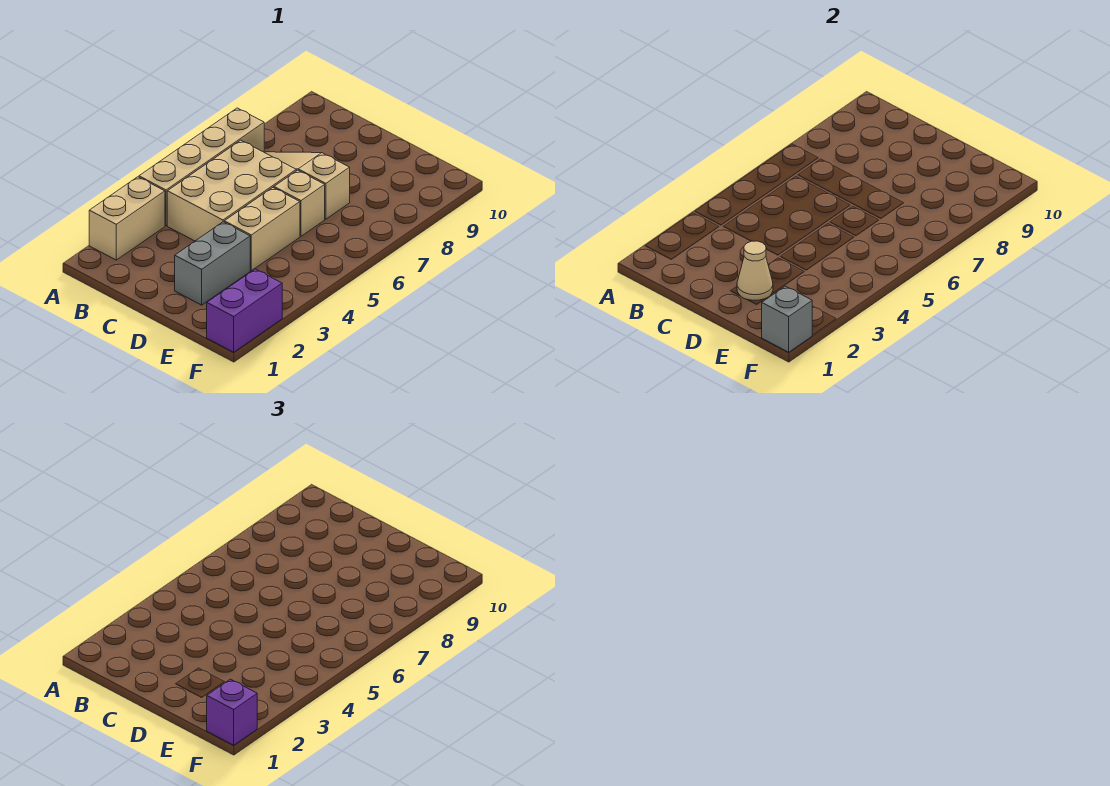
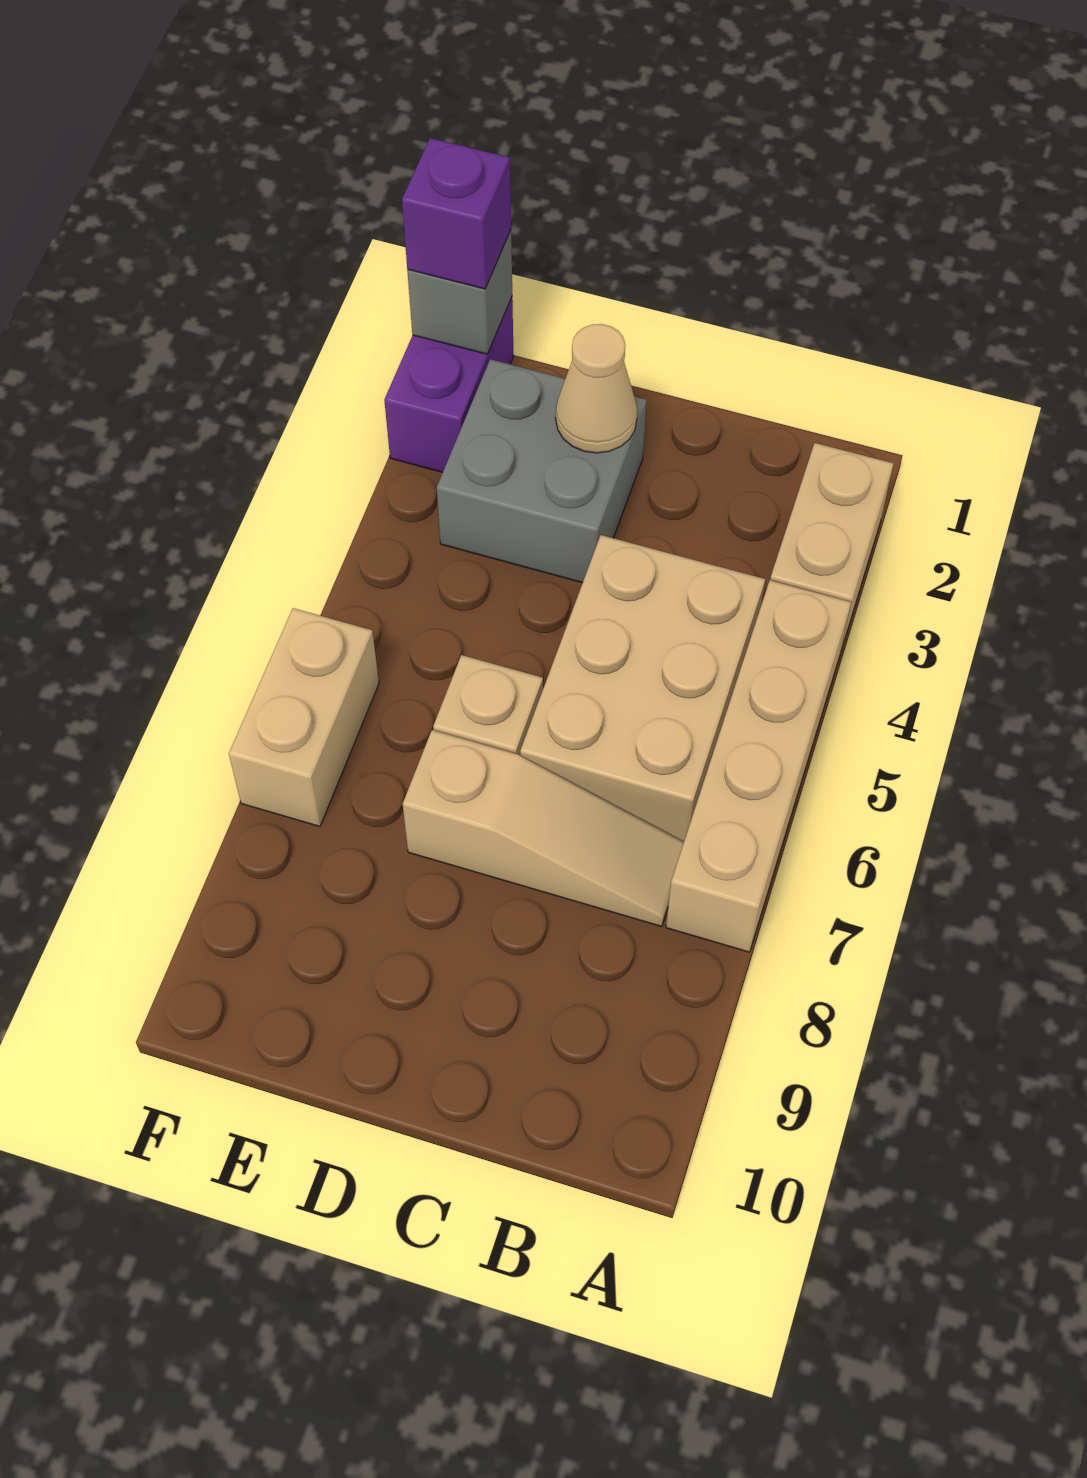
grey brick D2:D3 level 1 -> grey brick D2:E3 level 1
tan brick D4:D5 level 1 -> tan brick F6:F7 level 1

